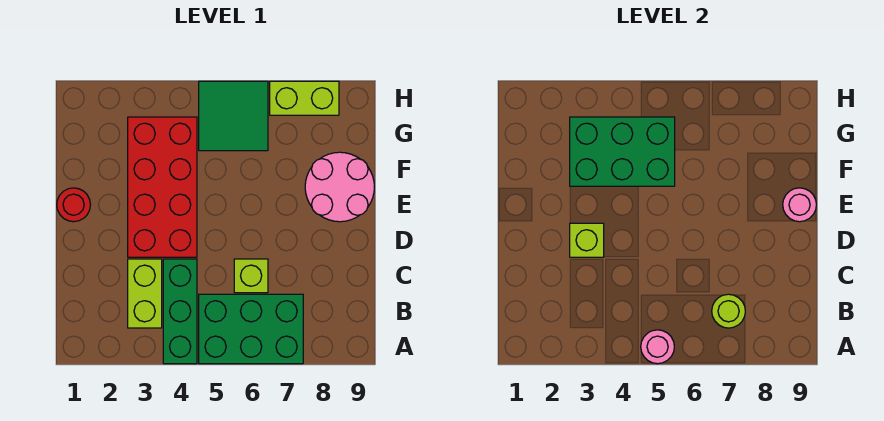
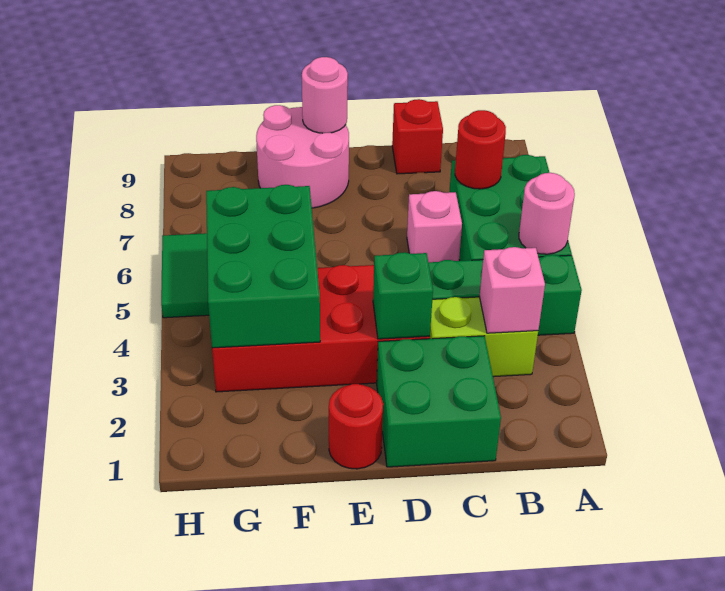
none -> pink brick B3 level 2
lime round brick B7 level 2 -> red round brick B7 level 2
none -> green brick C1:D2 level 1
lime brick C6 level 1 -> pink brick C6 level 1
none -> red brick C9 level 1
lime brick D3 level 2 -> green brick D3 level 2
lime brick H7:H8 level 1 -> none

